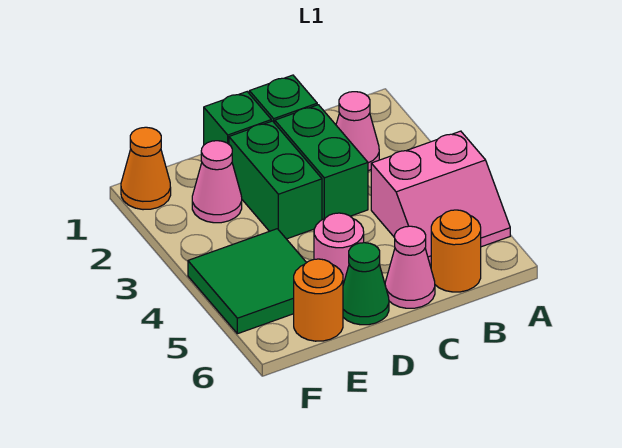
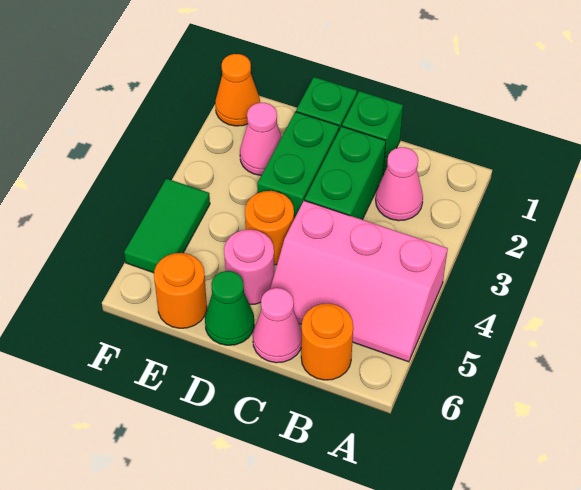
pink slope A4:B5 level 1 top 4 -> pink slope A4:C5 level 1 top 4
none -> orange round brick D4 level 1
green tile E4:F5 level 1 -> green tile F4:F5 level 1

